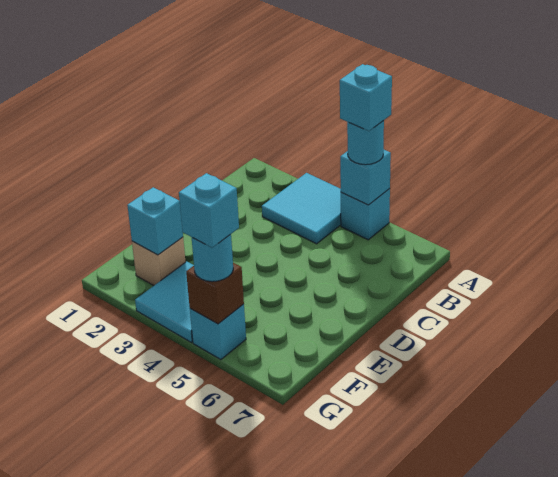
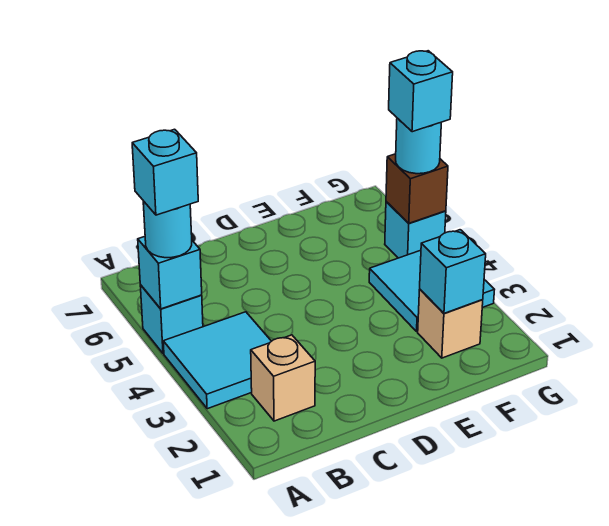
none -> tan brick B2 level 1

